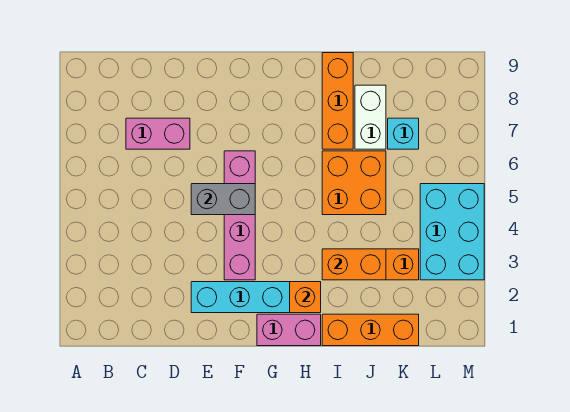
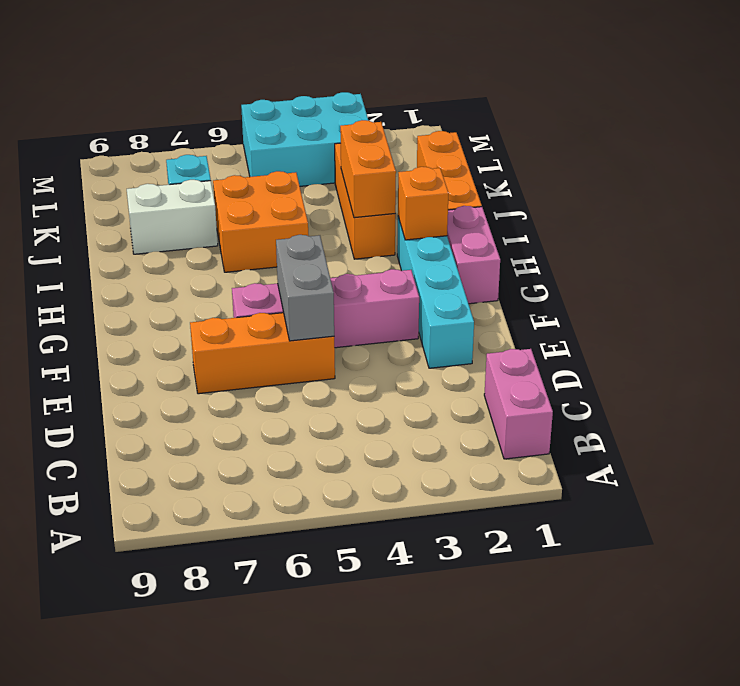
pink brick C7:D7 level 1 -> pink brick B1:C1 level 1
orange brick I7:I9 level 1 -> orange brick E5:E7 level 1

